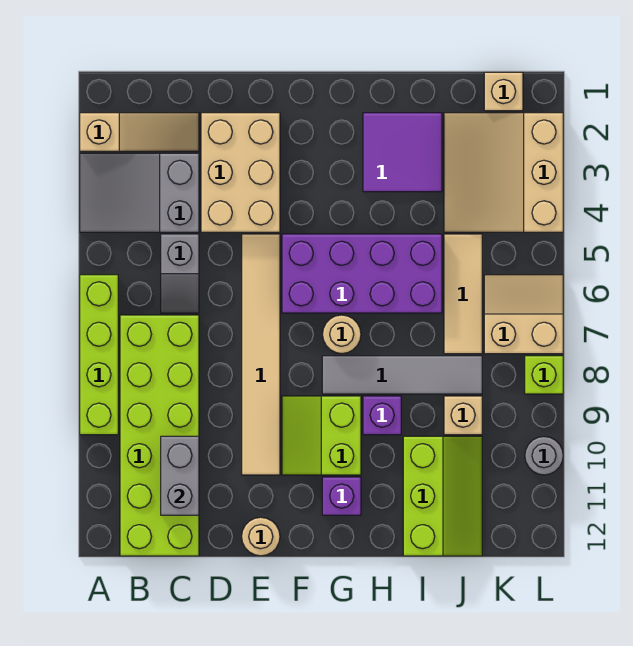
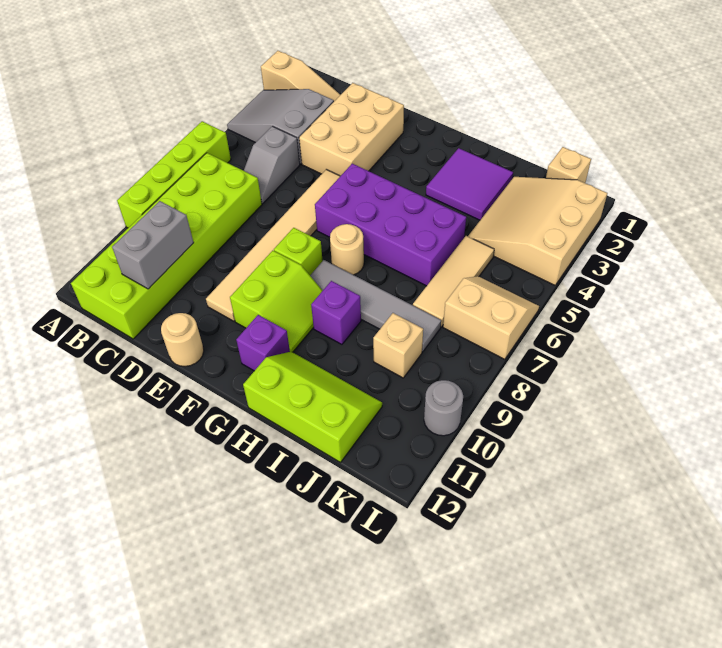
lime slope F9:G10 level 1 top G -> lime slope F9:G10 level 1 top F
lime slope I10:J12 level 1 top I -> lime slope H11:J12 level 1 top 12
lime brick L8 level 1 -> lime brick F8 level 1

